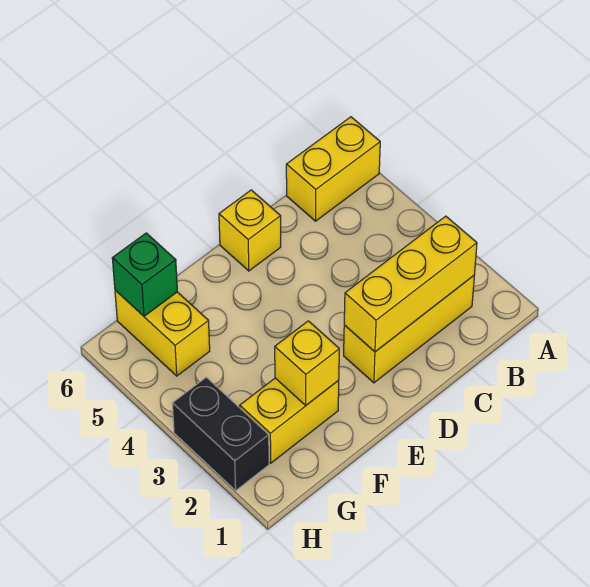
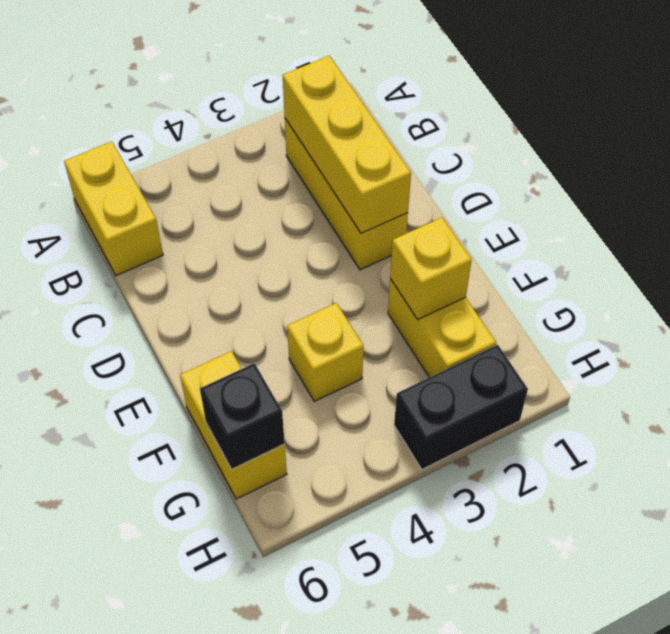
yellow brick D6 level 1 -> yellow brick F4 level 1
yellow brick G5:G6 level 1 -> yellow brick F6:G6 level 1
green brick G6 level 2 -> black brick G6 level 2

